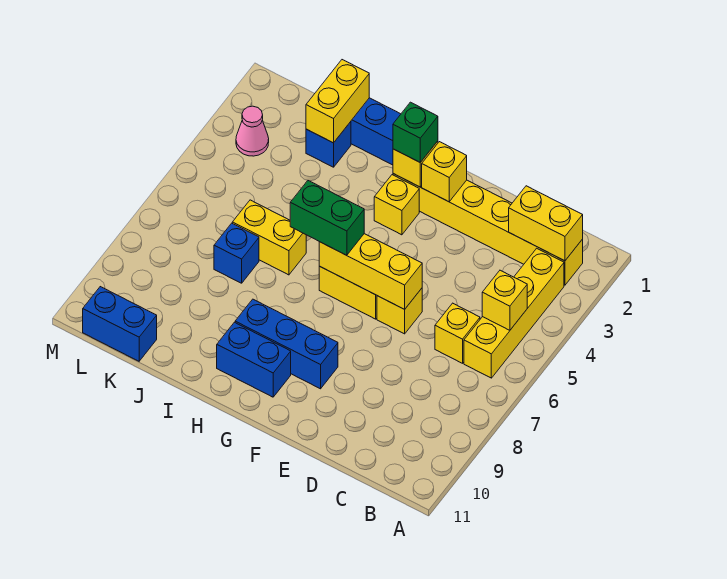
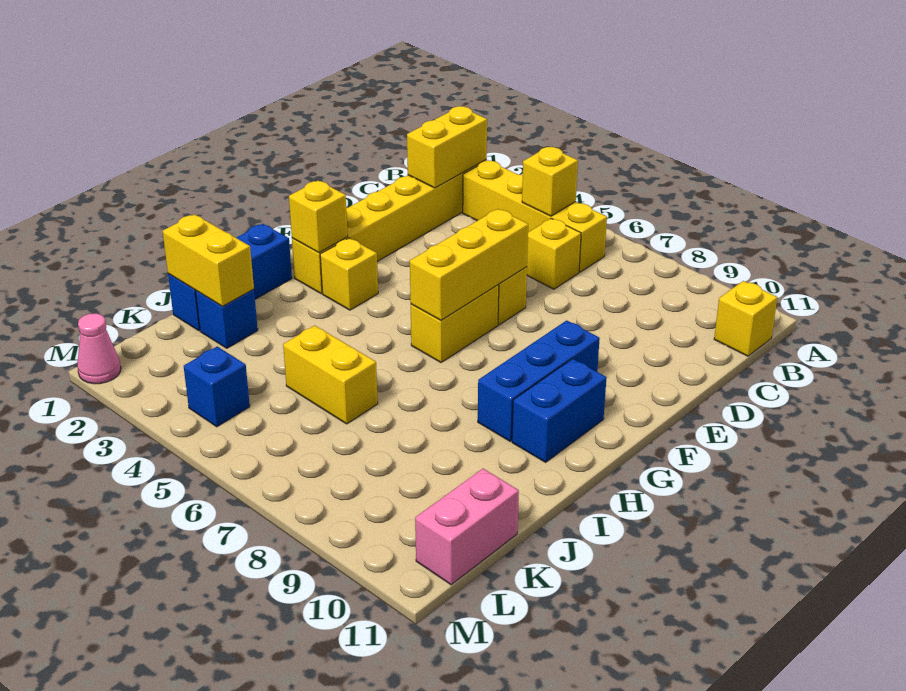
yellow brick F2 level 2 -> yellow brick B11 level 1
green brick G2 level 3 -> none
green brick G6:H6 level 3 -> none
yellow brick I6:J6 level 1 -> yellow brick J5:J6 level 1
blue brick J7 level 1 -> blue brick L4 level 1
blue brick K11:L11 level 1 -> pink brick K11:L11 level 1
pink cone L3 level 1 -> pink cone M1 level 1

